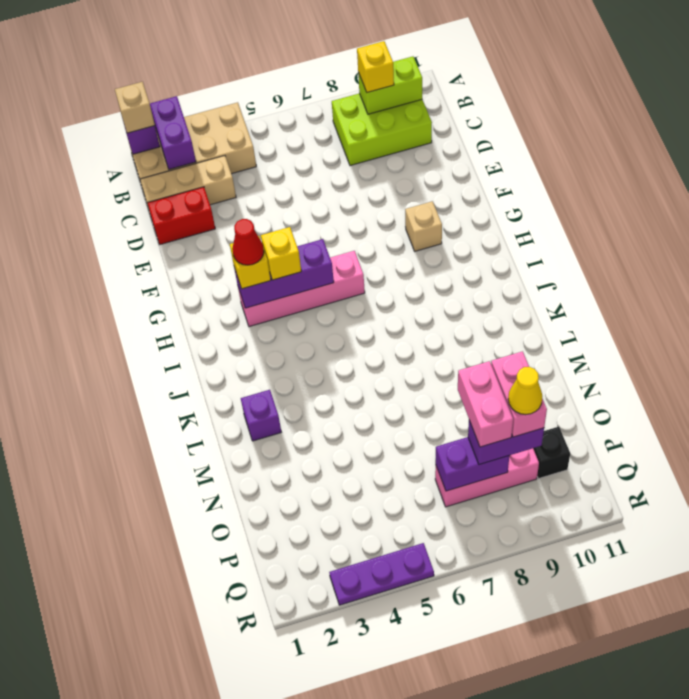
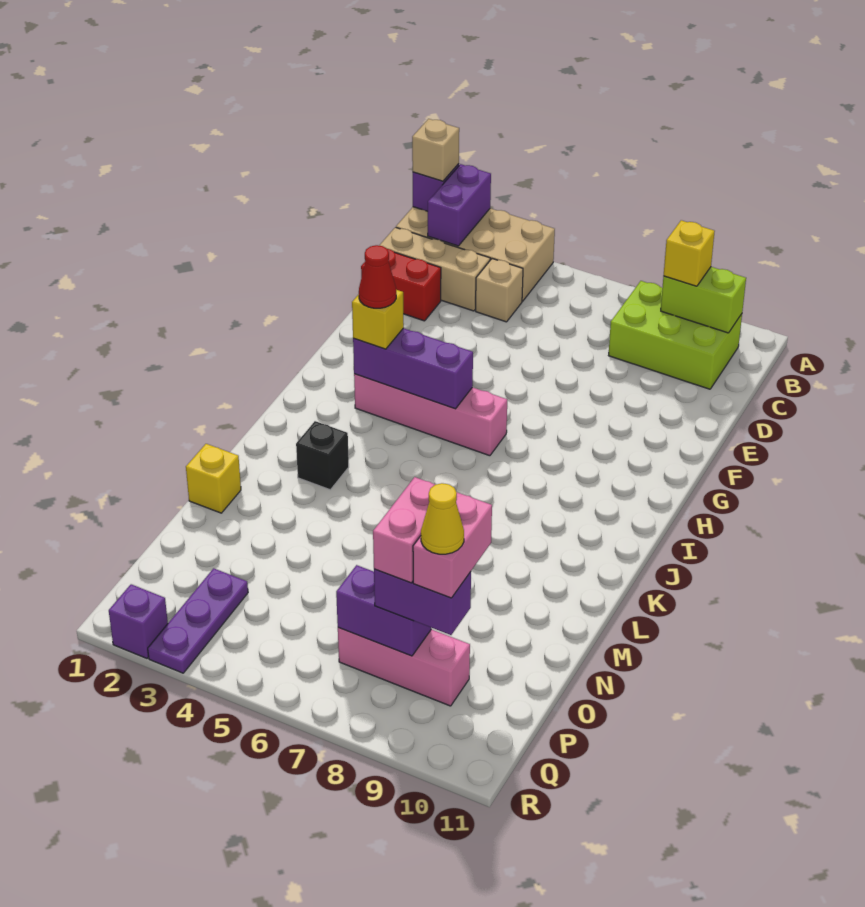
tan brick G9 level 1 -> tan brick C4 level 1
yellow brick H4 level 3 -> yellow brick M1 level 1
purple brick L2 level 1 -> purple brick R2 level 1
black brick P10 level 1 -> black brick K3 level 1
purple plate R3:R5 level 1 -> purple plate P3:R3 level 1

